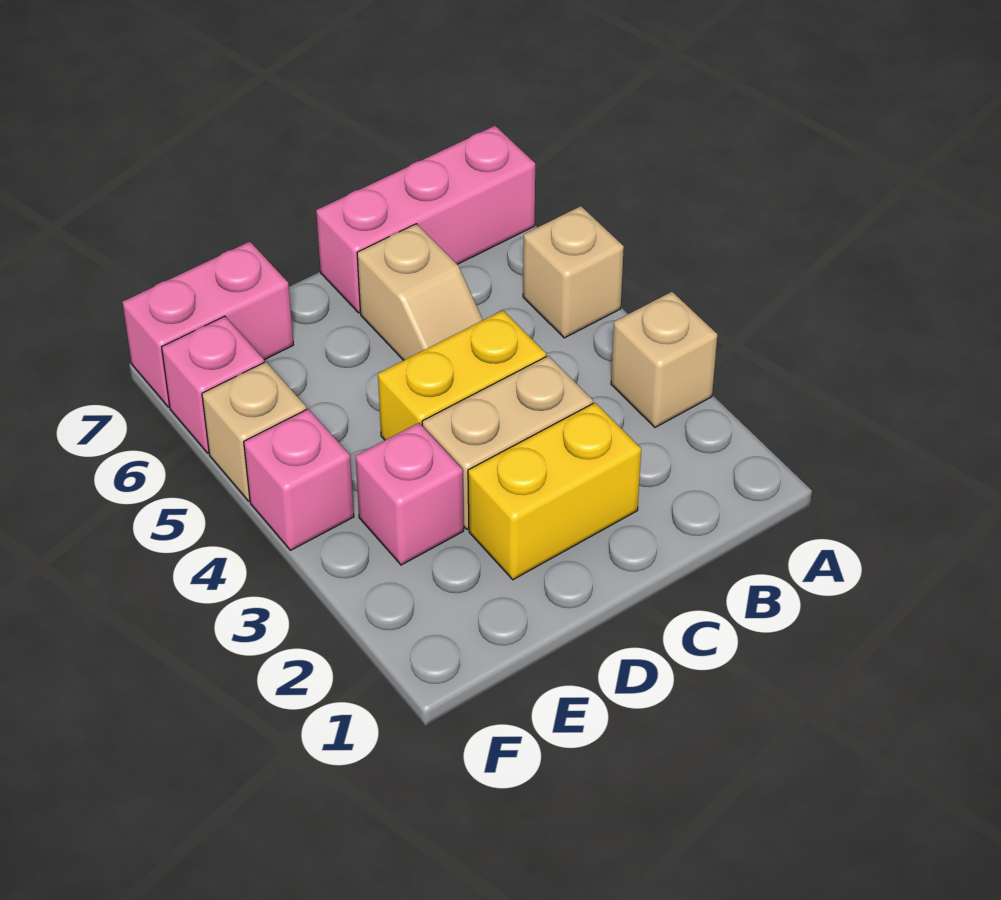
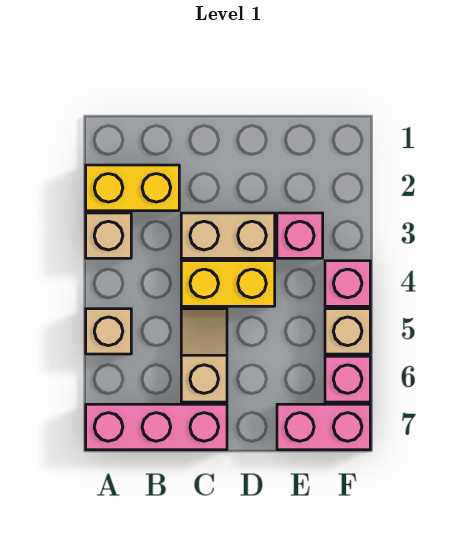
yellow brick C2:D2 level 1 -> yellow brick A2:B2 level 1

